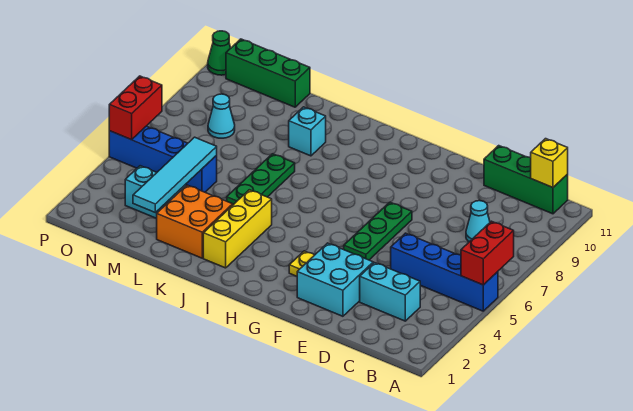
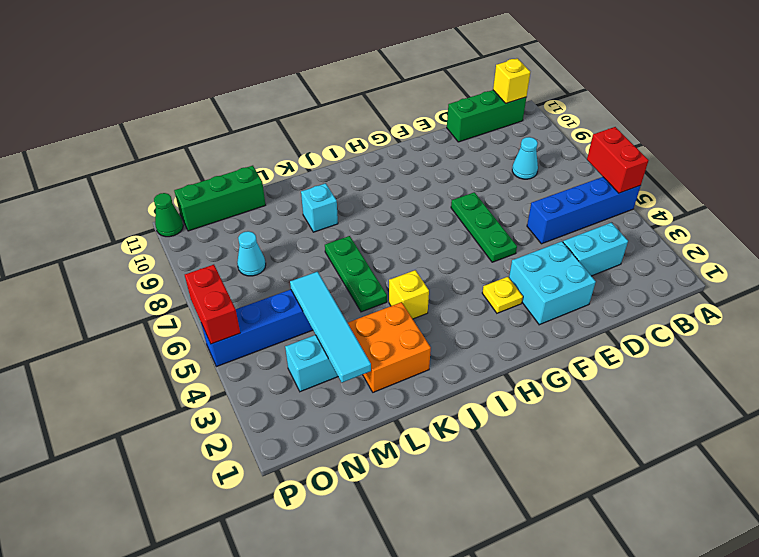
yellow brick J2:J4 level 1 -> yellow brick J4 level 1

